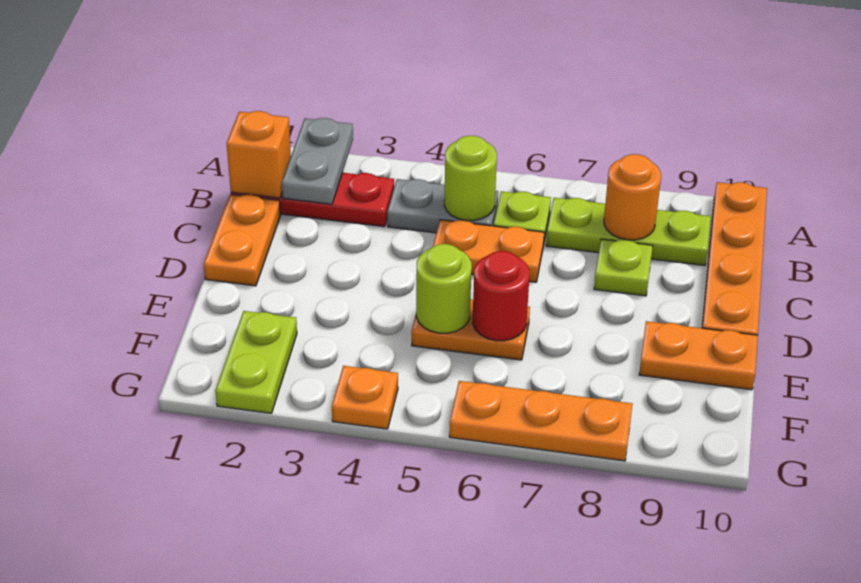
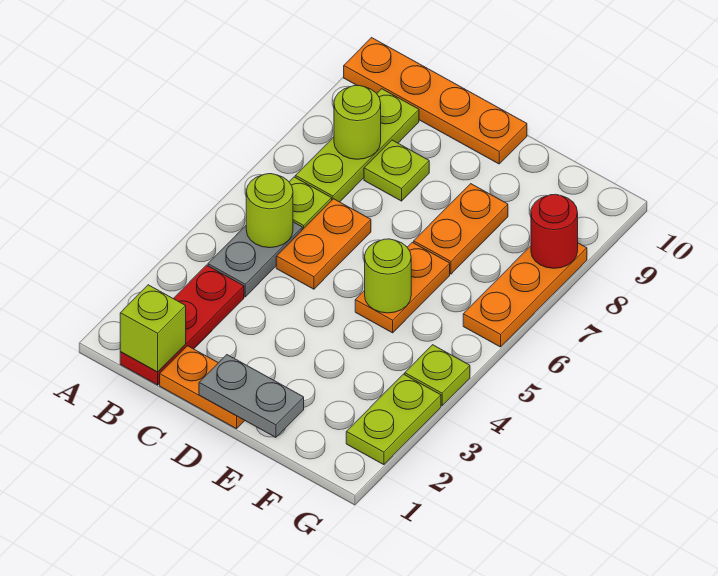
grey plate A2:B2 level 2 -> grey plate D1:E1 level 2
orange brick B1 level 2 -> lime brick B1 level 2
orange round brick B8 level 2 -> lime round brick B8 level 2
red round brick E6 level 2 -> red round brick G8 level 2
orange plate E9:E10 level 1 -> orange plate E7:E8 level 1
lime plate F2:G2 level 1 -> lime plate G2:G3 level 1
orange plate G4 level 1 -> lime plate G4 level 1

